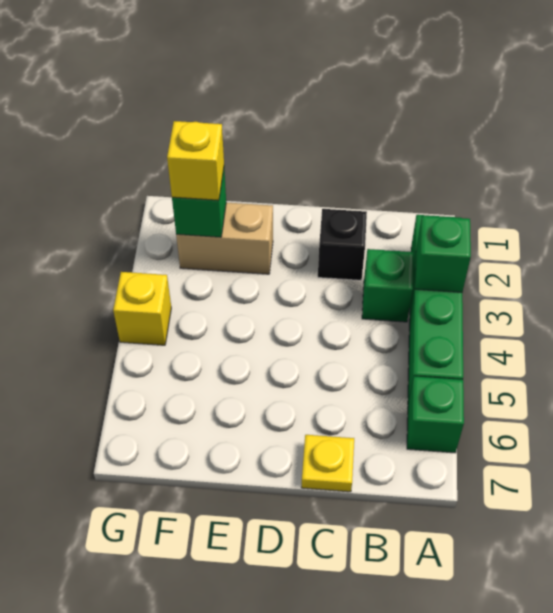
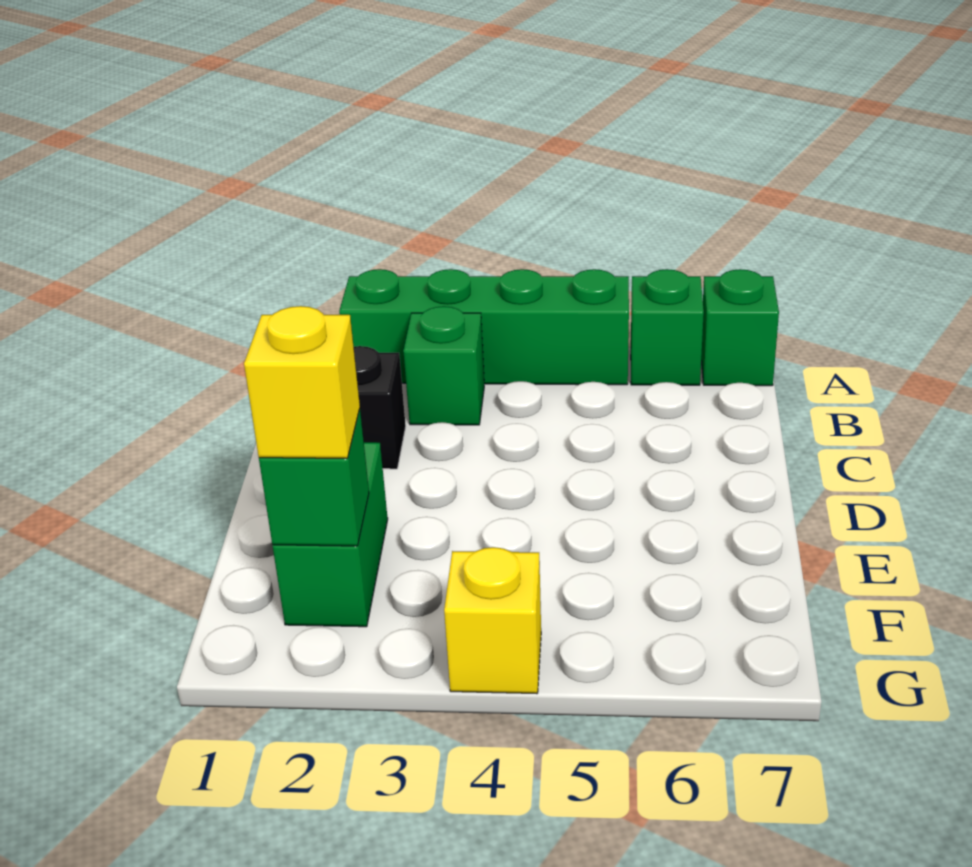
green brick A3 level 2 -> green brick A7 level 1
yellow plate C7 level 1 -> none
tan brick E2:F2 level 1 -> green brick E2:F2 level 1

